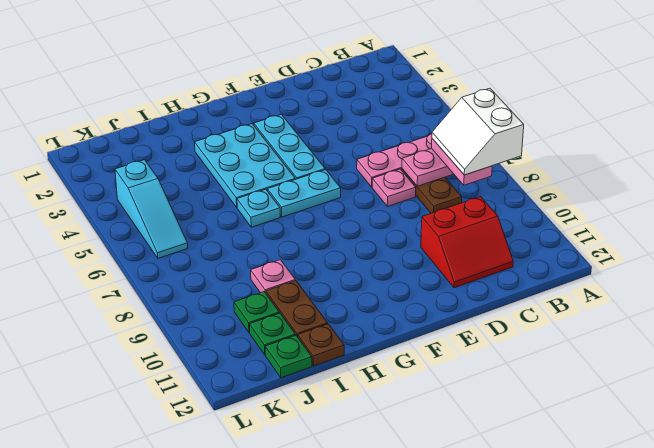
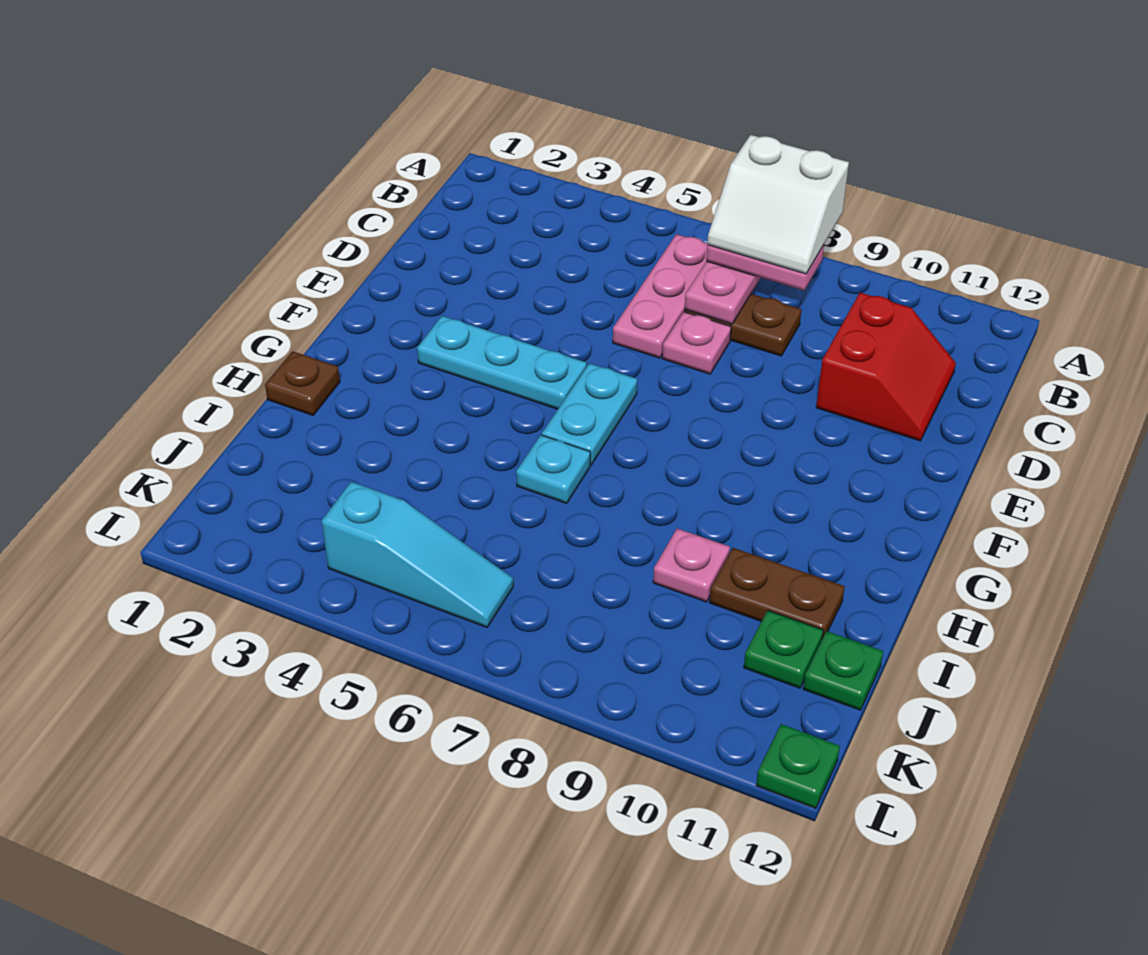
cyan plate G3:H5 level 1 -> none
brown plate I12 level 1 -> brown plate H1 level 1
green plate J10 level 1 -> green plate L12 level 1

